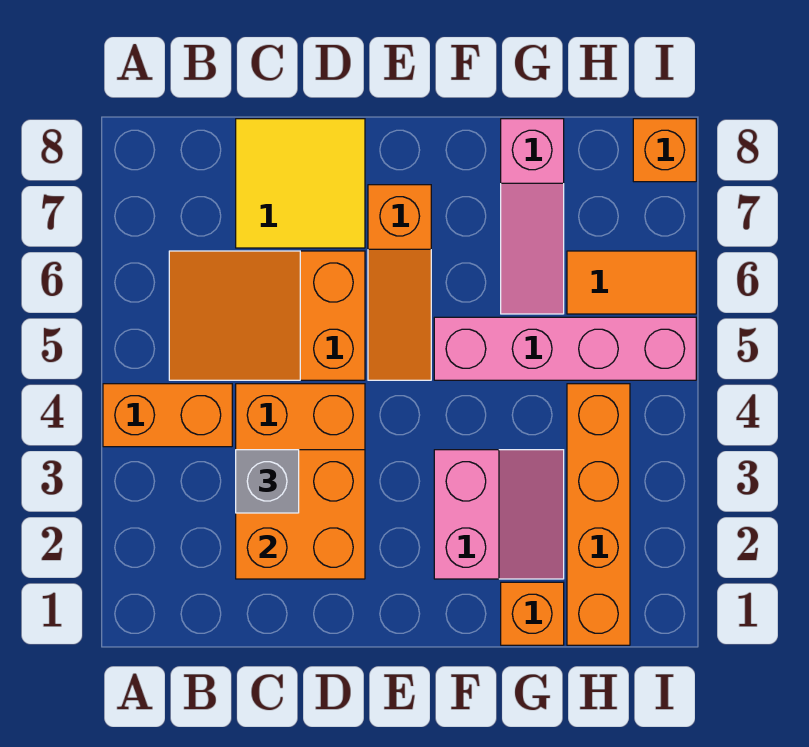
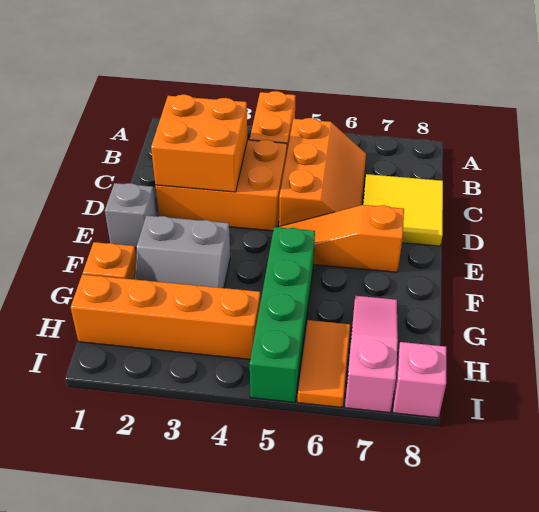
orange slope B5:D6 level 1 top D -> orange slope B5:D6 level 1 top 5
grey brick C3 level 3 -> grey brick E1 level 1
pink slope F2:G3 level 1 top F -> grey slope F2:G3 level 1 top F
pink brick F5:I5 level 1 -> green brick F5:I5 level 1
pink slope G6:G8 level 1 top 8 -> pink slope G7:I7 level 1 top I
orange brick I8 level 1 -> pink brick I8 level 1

